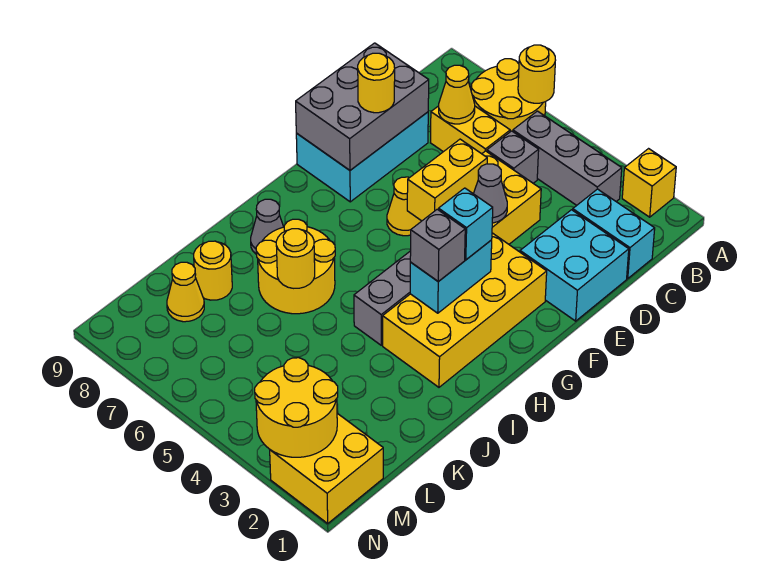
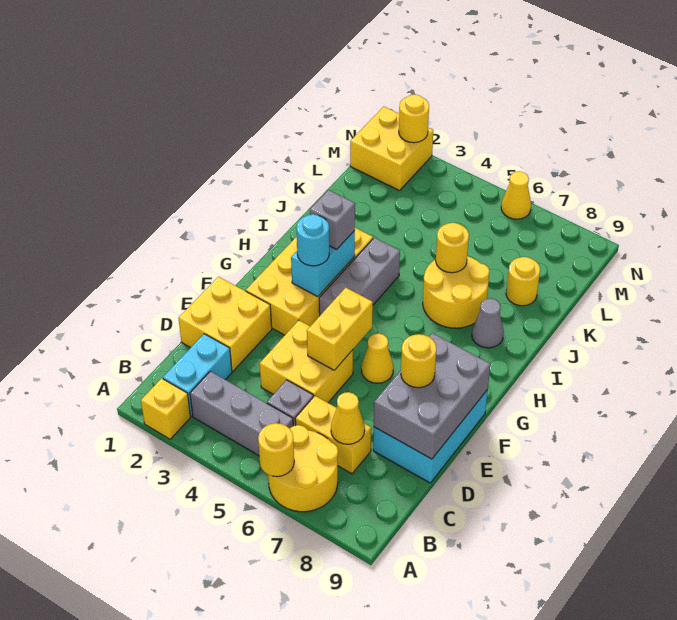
cyan brick C1:C2 level 1 -> cyan brick B2:C2 level 1
cyan brick D1:E2 level 1 -> yellow brick D1:E2 level 1
grey cone E4 level 2 -> none
cyan brick G3 level 3 -> cyan round brick G3 level 3
yellow cone L8 level 1 -> yellow cone N6 level 1
yellow round brick M2:N3 level 2 -> yellow round brick N2 level 2

